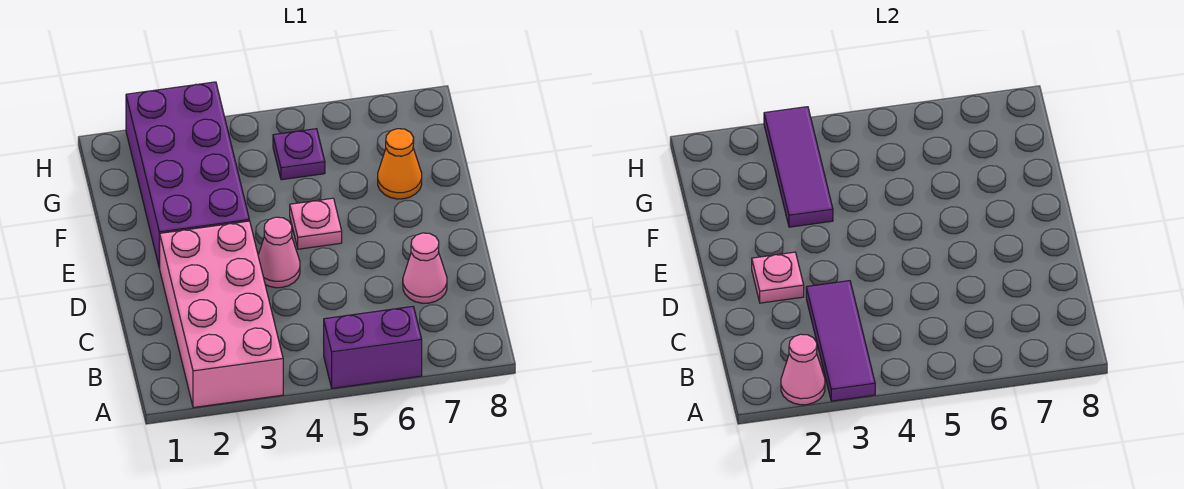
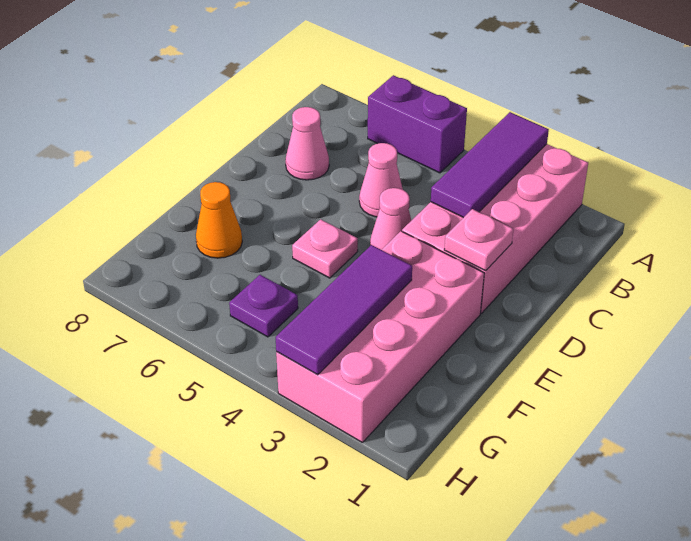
pink cone A2 level 2 -> pink cone C5 level 1
purple brick E2:H3 level 1 -> pink brick E2:H3 level 1

